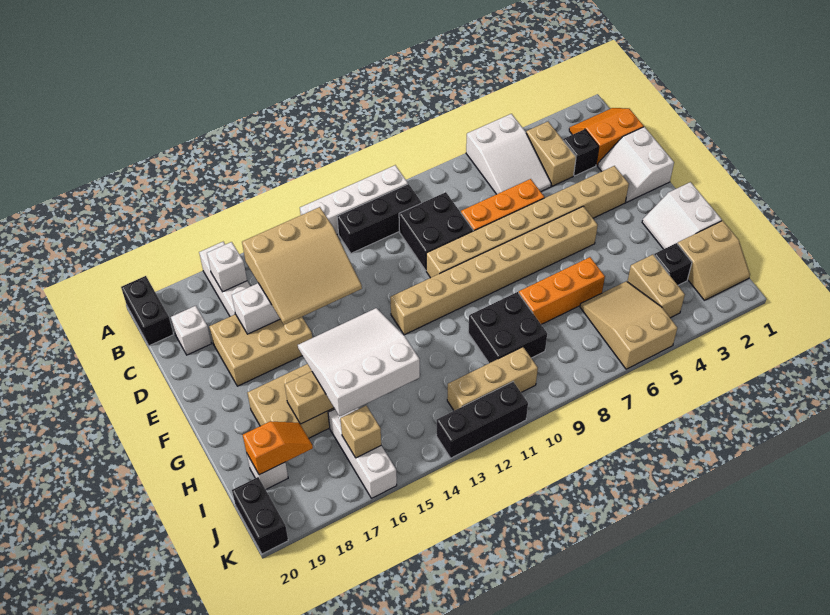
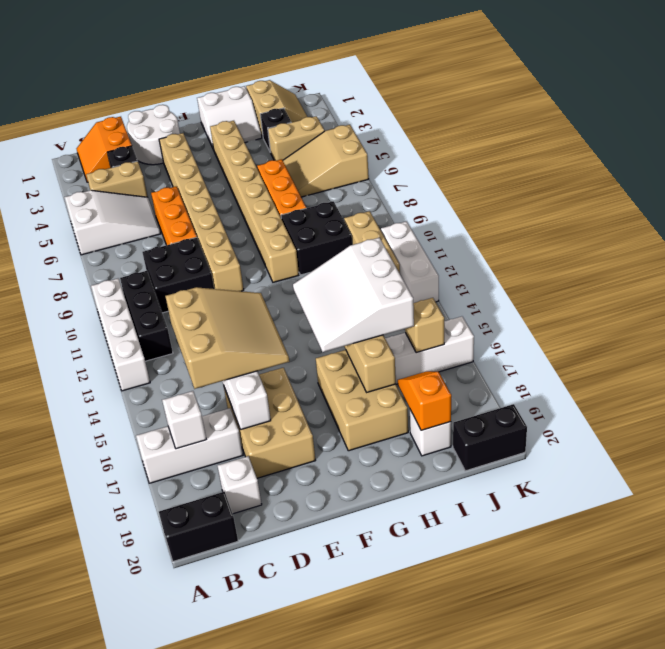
white slope D1:E2 level 1 top 1 -> white round brick D1:E2 level 1
tan brick F5:F12 level 1 -> tan brick G3:G10 level 1
black brick K11:K13 level 1 -> white brick K11:K13 level 1

